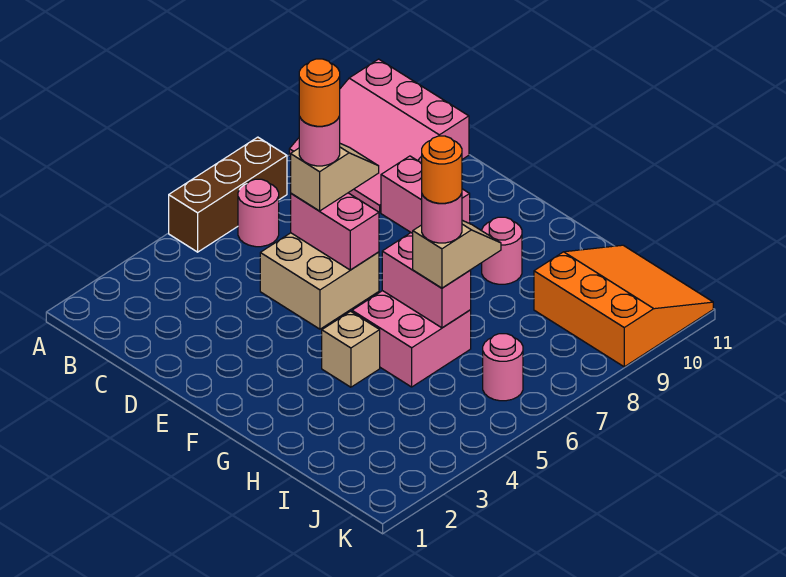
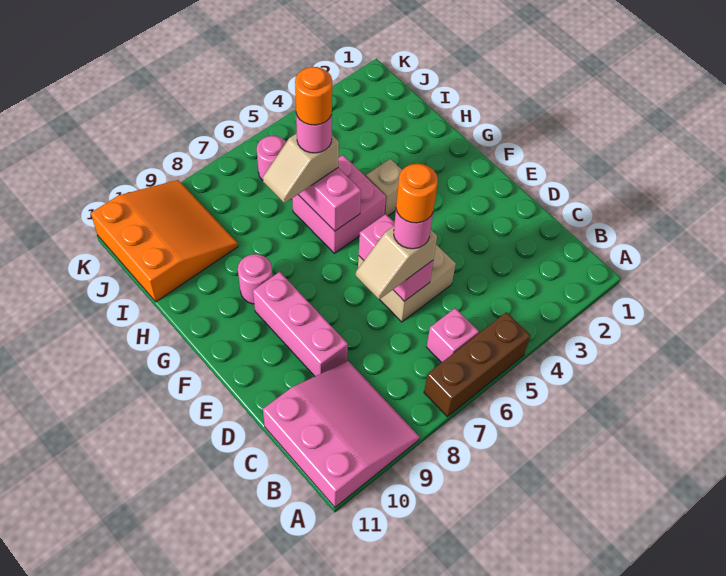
pink round brick B6 level 1 -> pink brick B6 level 1
pink brick D9:E9 level 1 -> pink brick D9:F9 level 1
orange slope I9:K11 level 1 top 9 -> orange slope I9:K11 level 1 top 11

